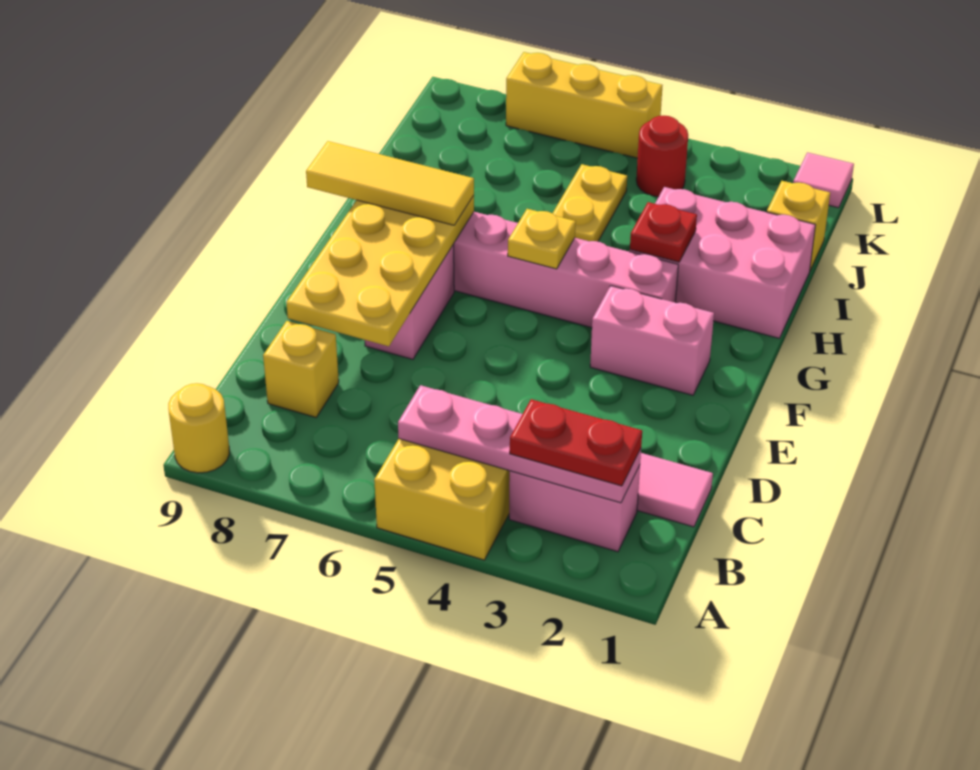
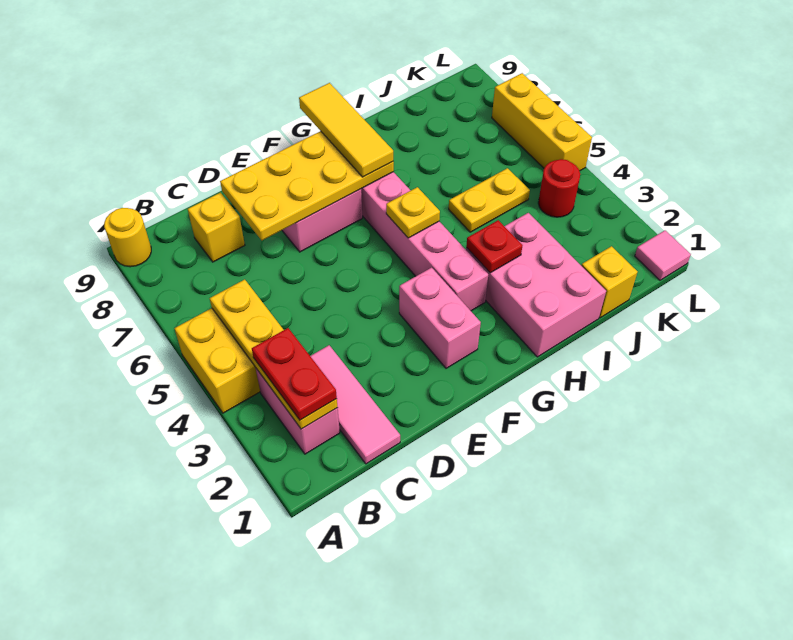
pink plate B2:B5 level 2 -> yellow plate B2:B5 level 2

